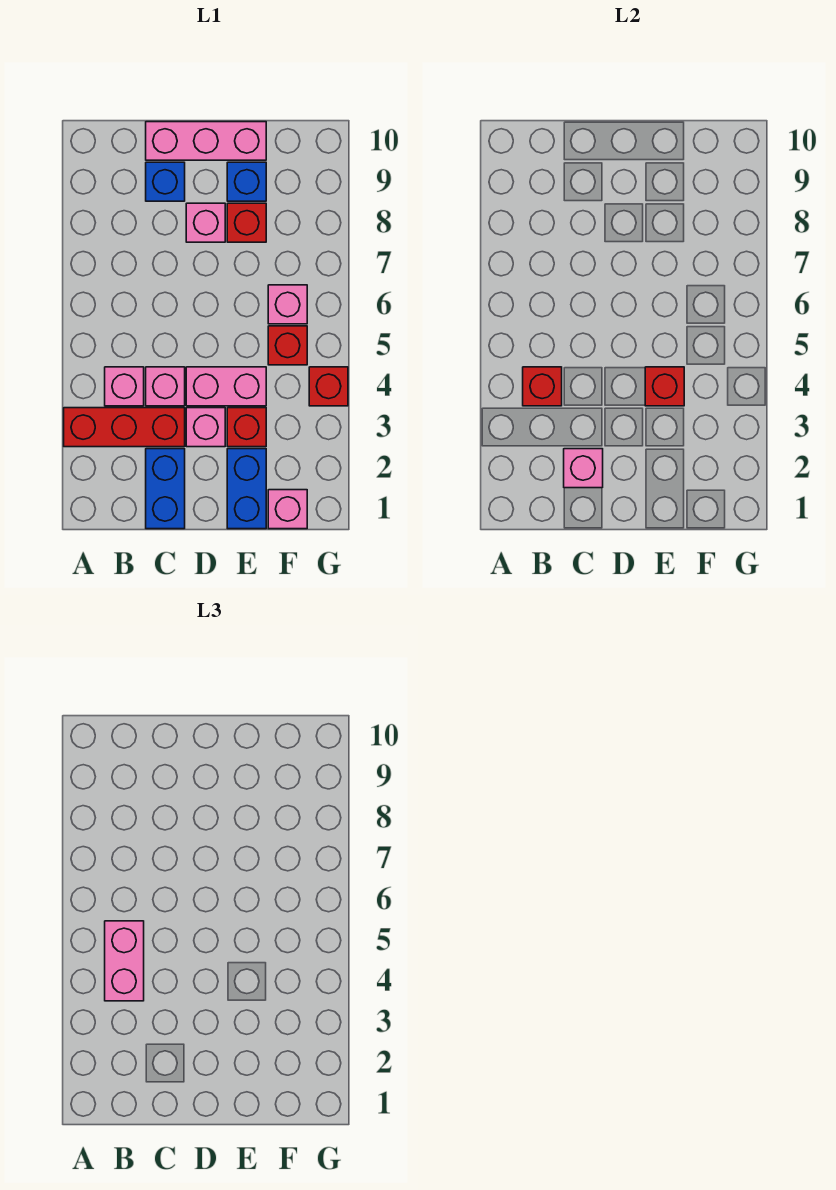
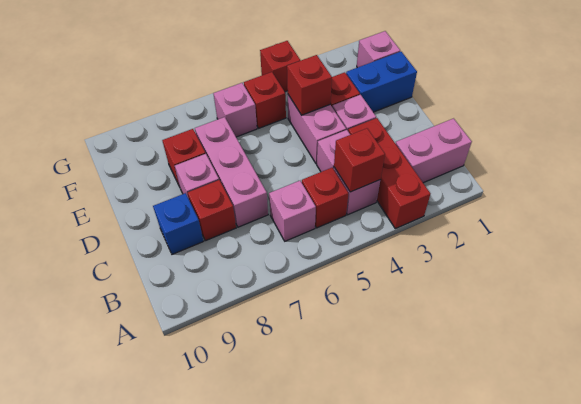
pink brick B4:B5 level 3 -> pink brick B1:B2 level 1
none -> red brick B5 level 1
blue brick C1:C2 level 1 -> none
pink brick C2 level 2 -> pink brick B6 level 1
none -> red brick C8 level 1
pink brick C10:E10 level 1 -> pink brick C7:E7 level 1
blue brick E9 level 1 -> none

